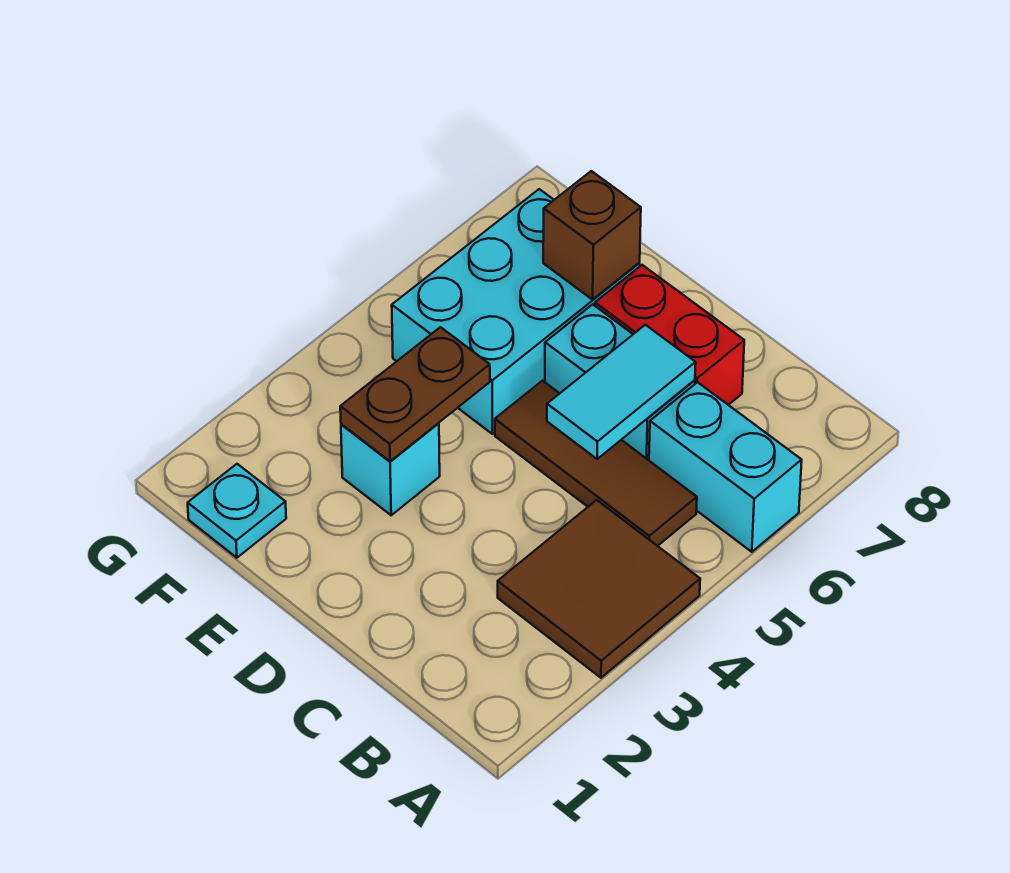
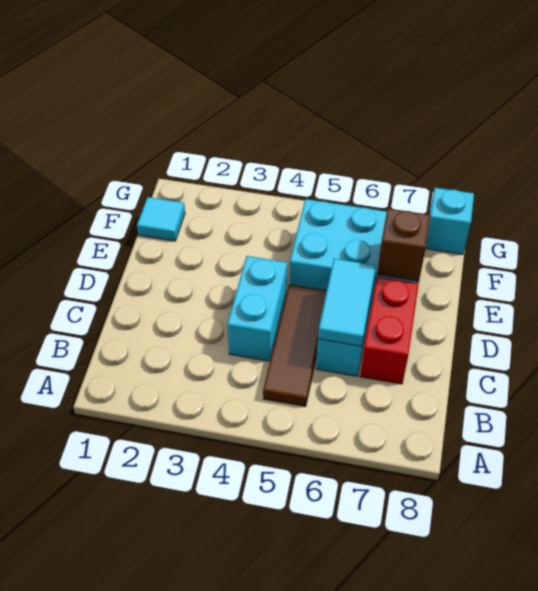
brown tile A3:B4 level 1 -> none
cyan brick A6:B6 level 1 -> cyan brick C4:D4 level 1
cyan tile C5:C6 level 2 -> cyan tile C6:D6 level 2
cyan brick E3 level 1 -> cyan brick G8 level 1
brown plate E3:E4 level 2 -> none
cyan plate F1 level 1 -> cyan tile F1 level 1

